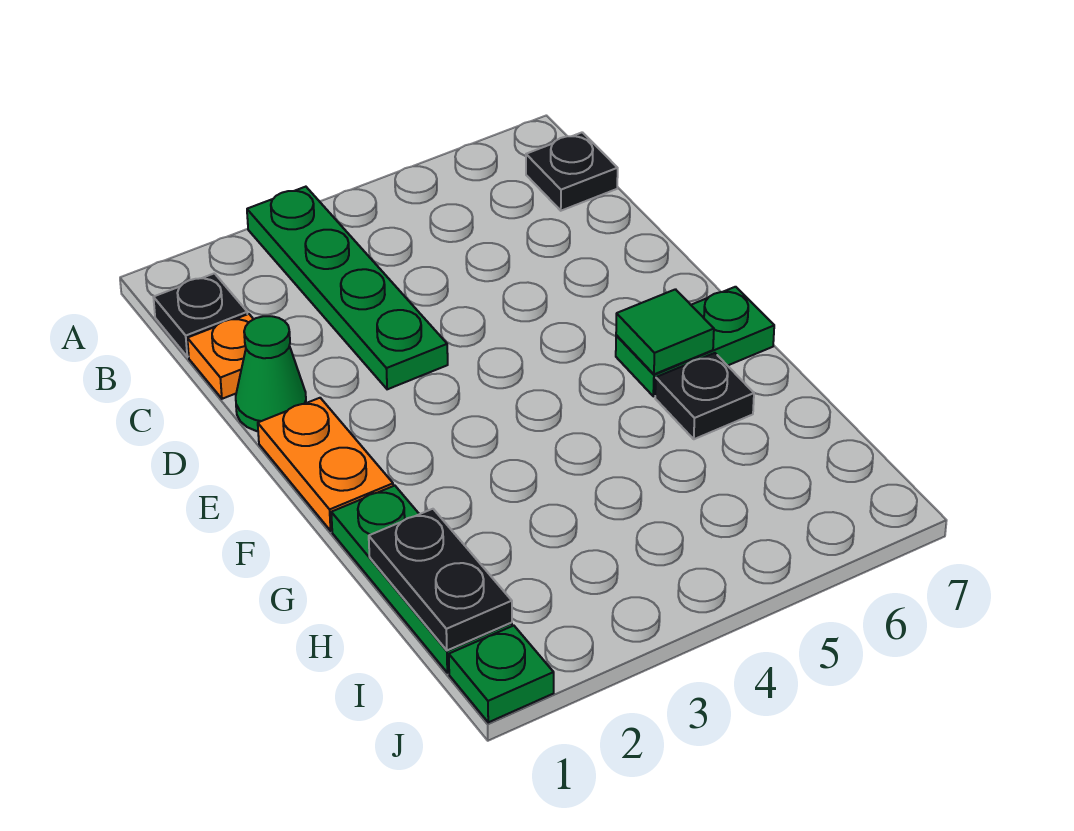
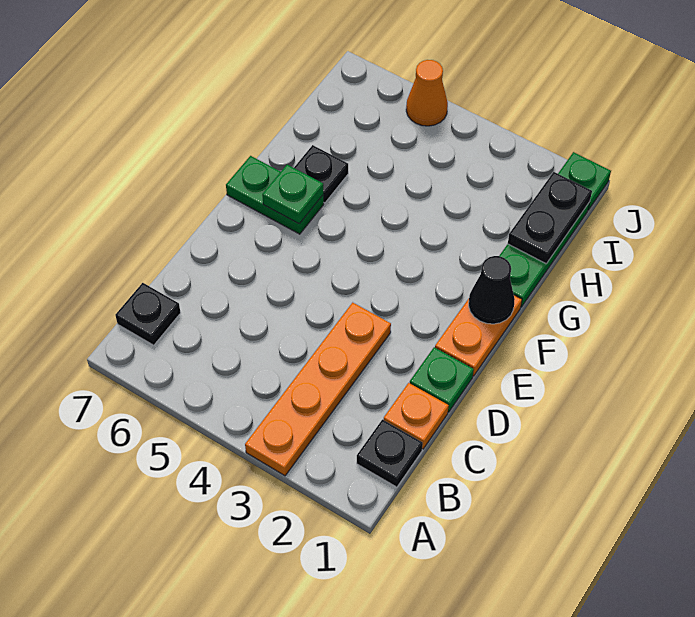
green plate A3:D3 level 1 -> orange plate A3:D3 level 1
green cone D1 level 1 -> green plate D1 level 1
none -> black cone F1 level 2
green tile F6 level 2 -> green plate F6 level 2
none -> orange cone J5 level 1

